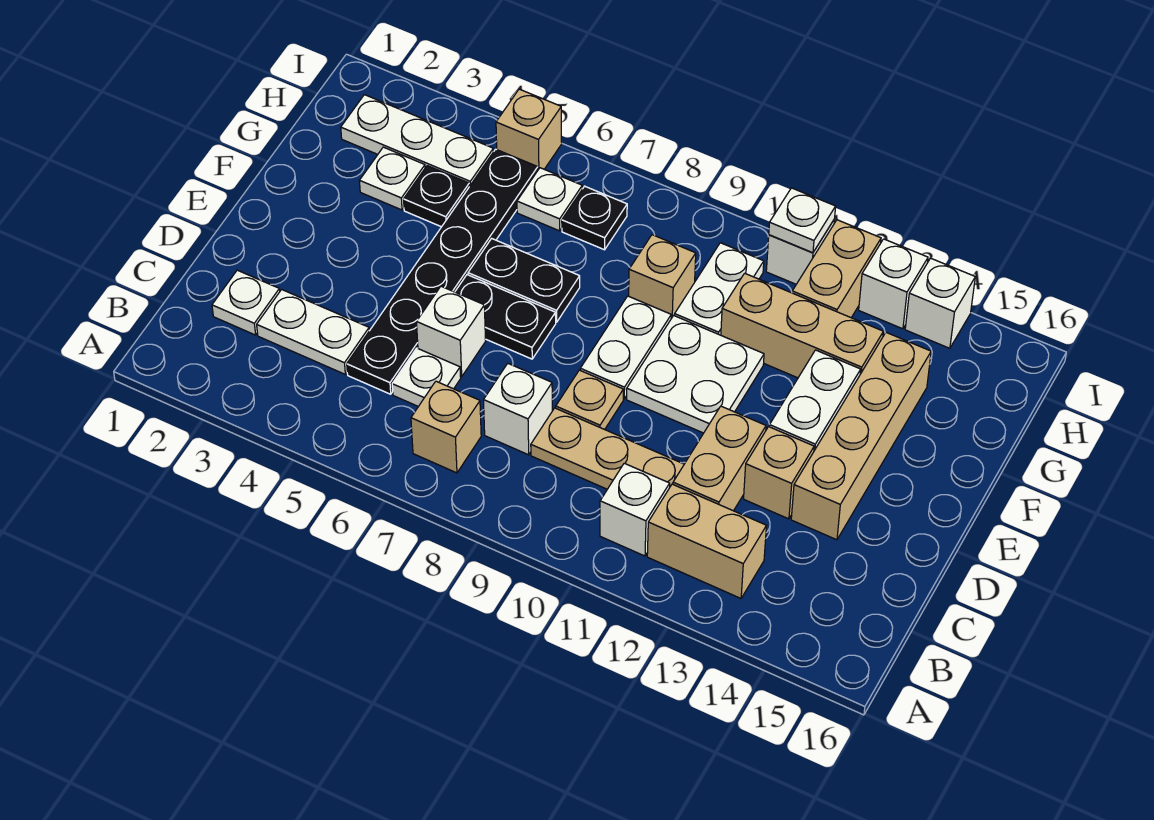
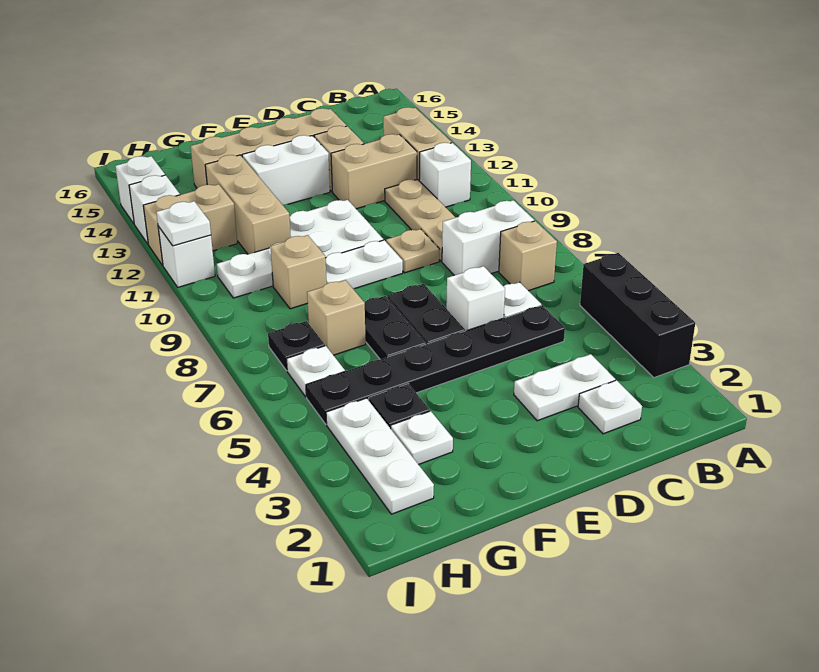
none -> black brick A3:A5 level 1
white plate C3:C4 level 1 -> white plate C3:D3 level 1
white brick C8 level 1 -> white brick B8:C8 level 1
tan brick I5 level 1 -> tan brick G7 level 1

